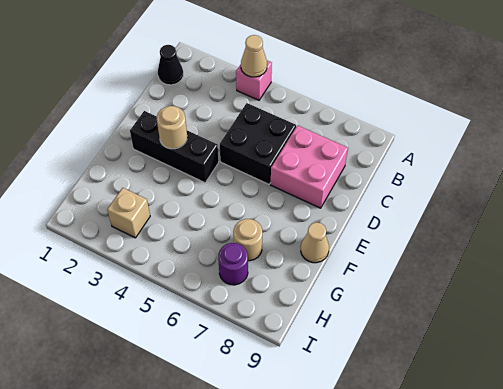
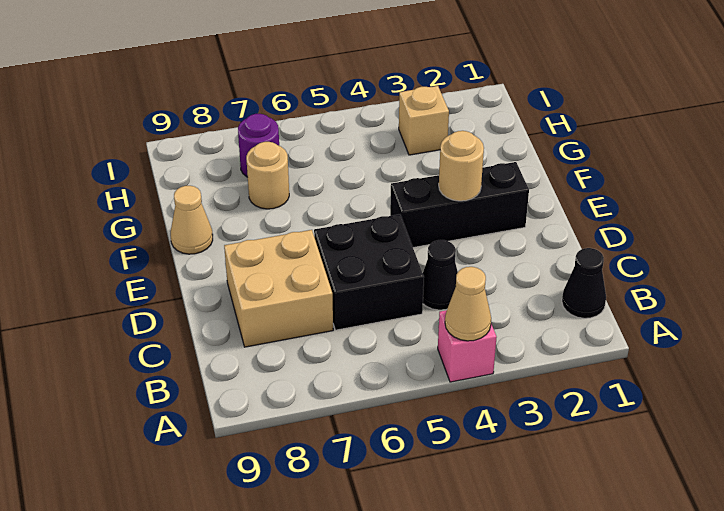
none -> black cone C4 level 1
pink brick C7:D8 level 1 -> tan brick C7:D8 level 1

